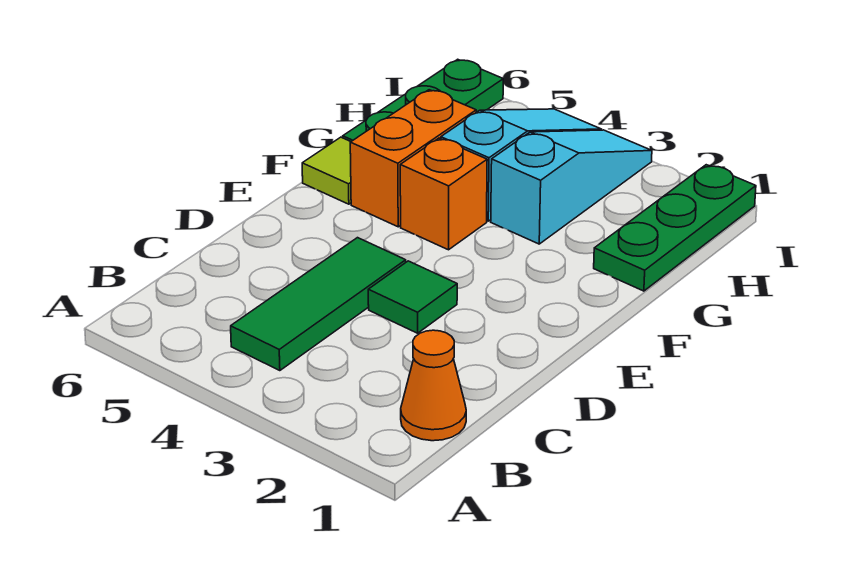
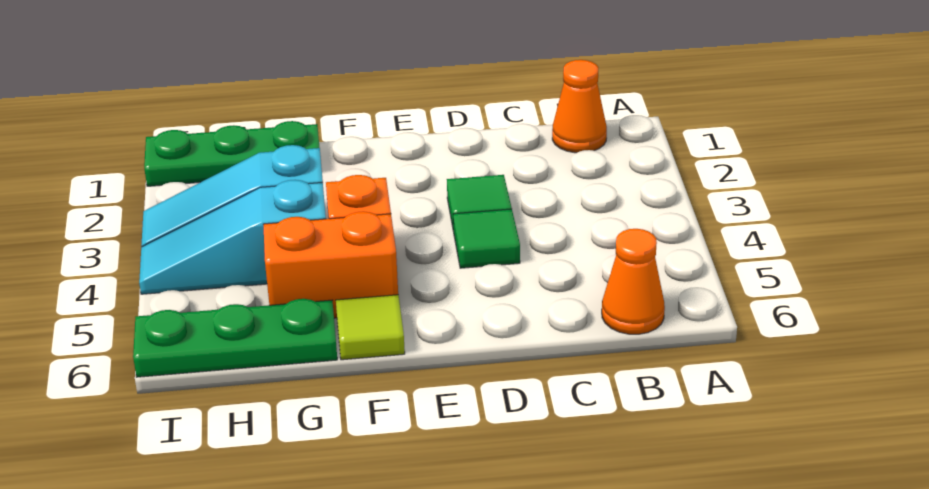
green tile B4:D4 level 1 -> green tile D4 level 1
none -> orange cone B6 level 1

